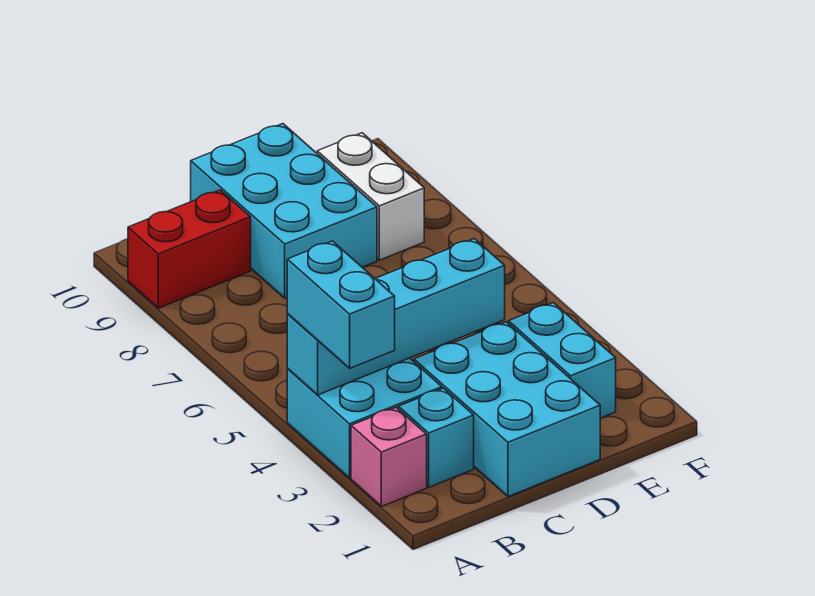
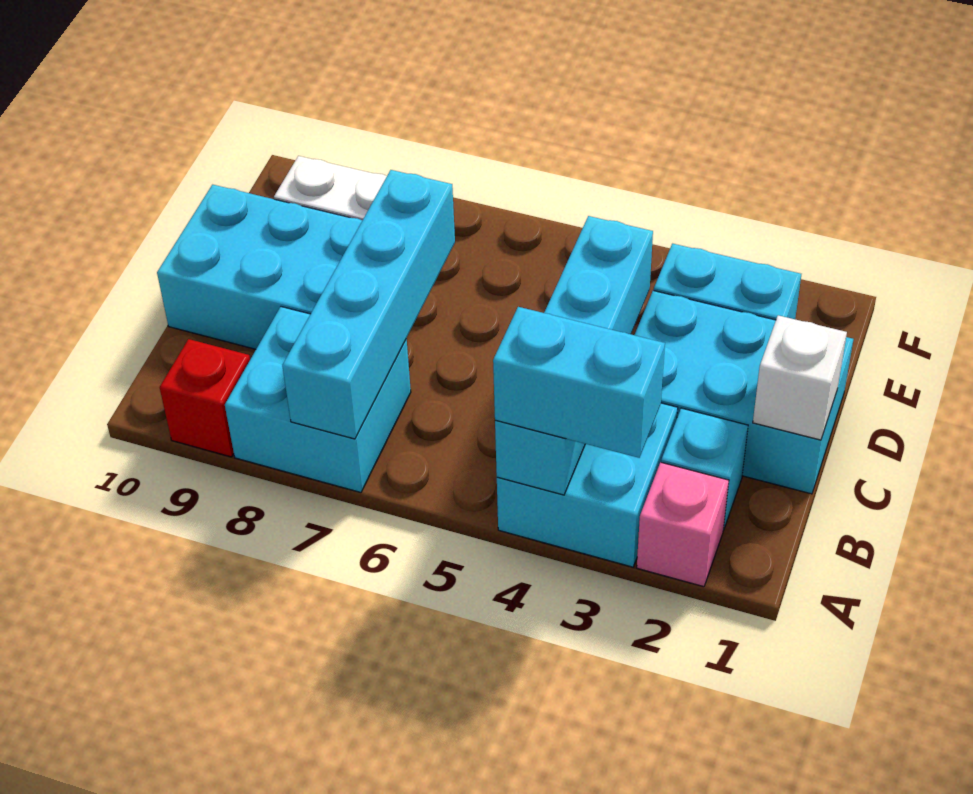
none -> cyan brick A7:B8 level 1
none -> cyan brick A7:D7 level 2
red brick A9:B9 level 1 -> red brick A9 level 1
none -> white brick C1 level 2

